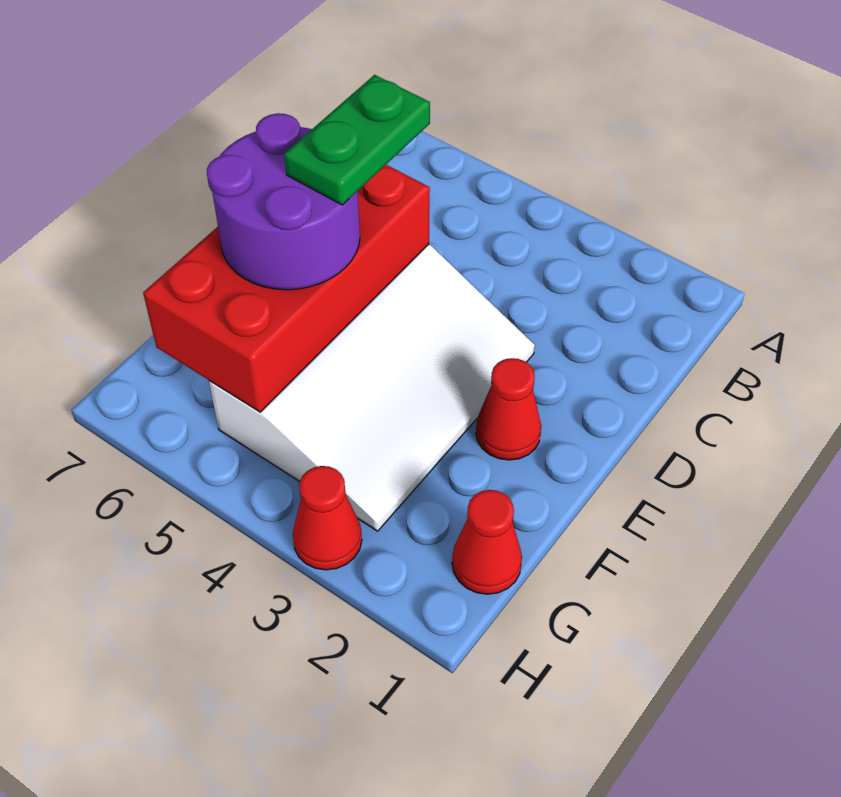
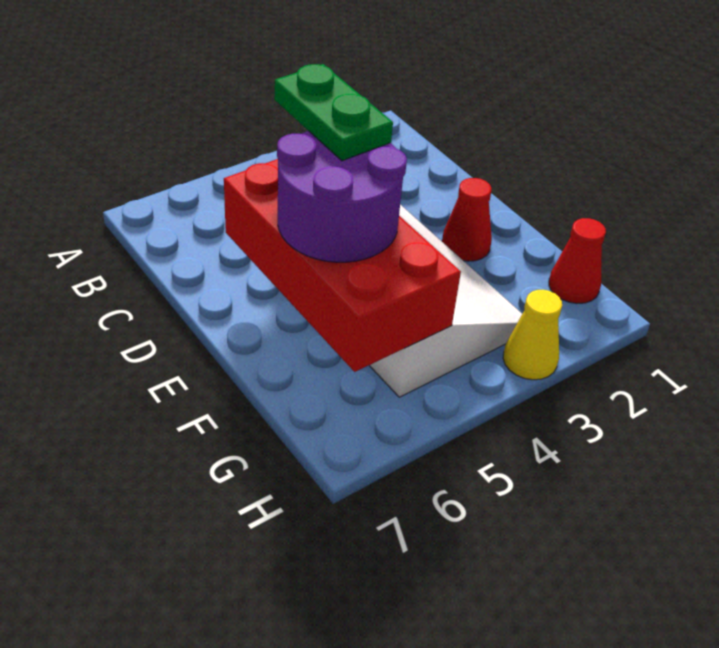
red cone H3 level 1 -> yellow cone H3 level 1

